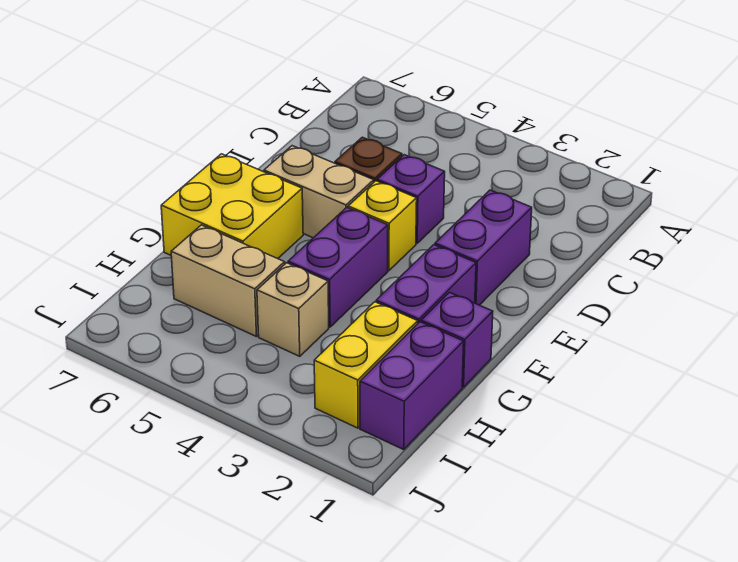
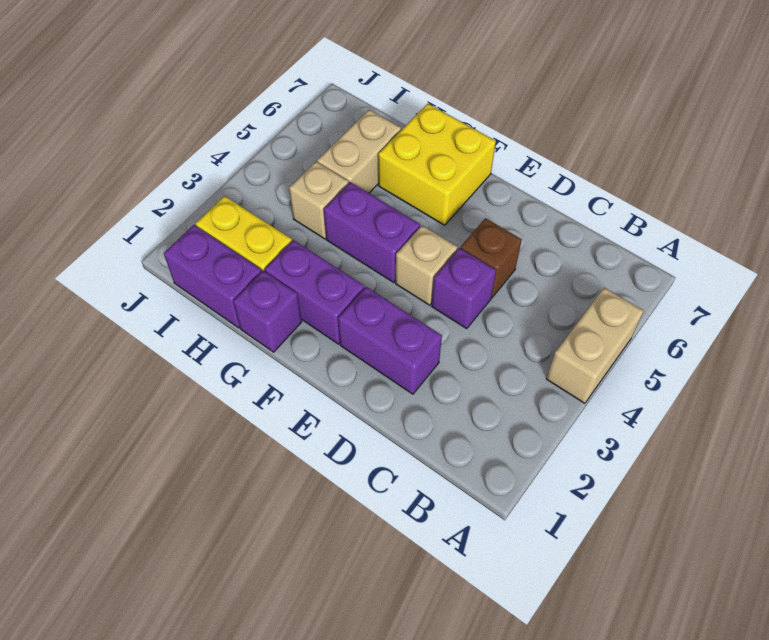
yellow brick E4 level 1 -> tan brick E4 level 1
tan brick E5:E6 level 1 -> tan brick A4:A5 level 1

